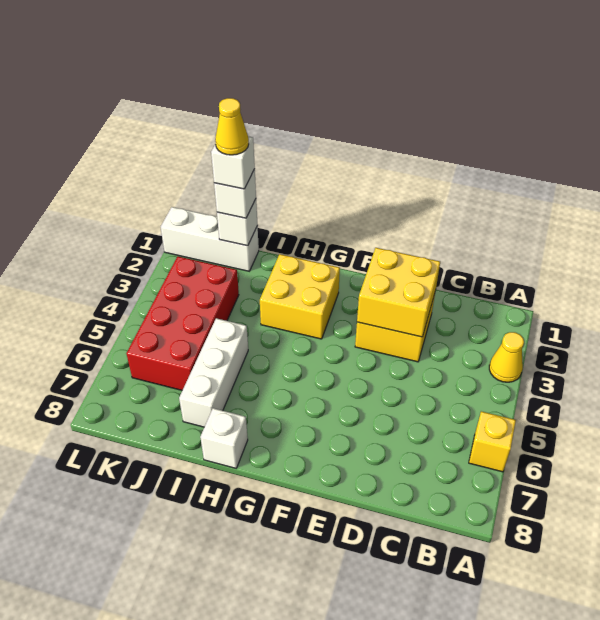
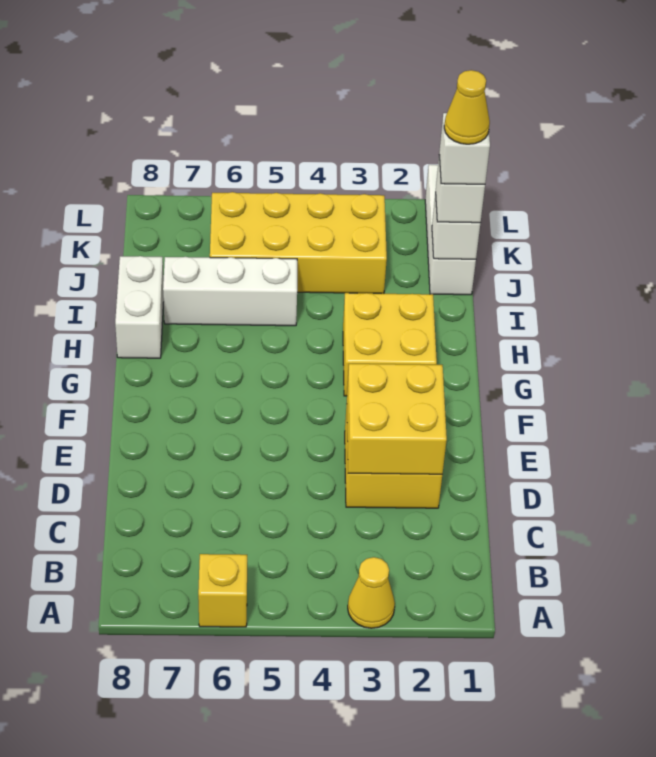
white brick H8 level 1 -> white brick H8:I8 level 1
red brick J3:K6 level 1 -> yellow brick J3:K6 level 1

